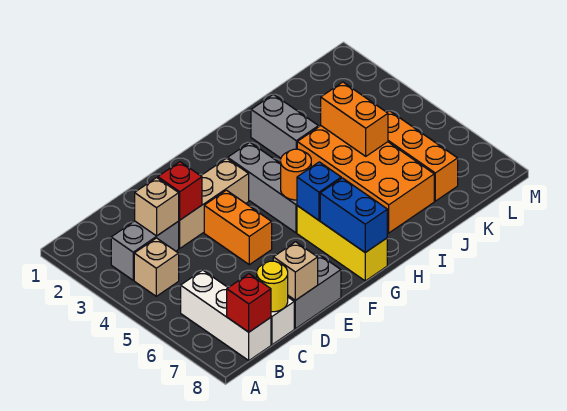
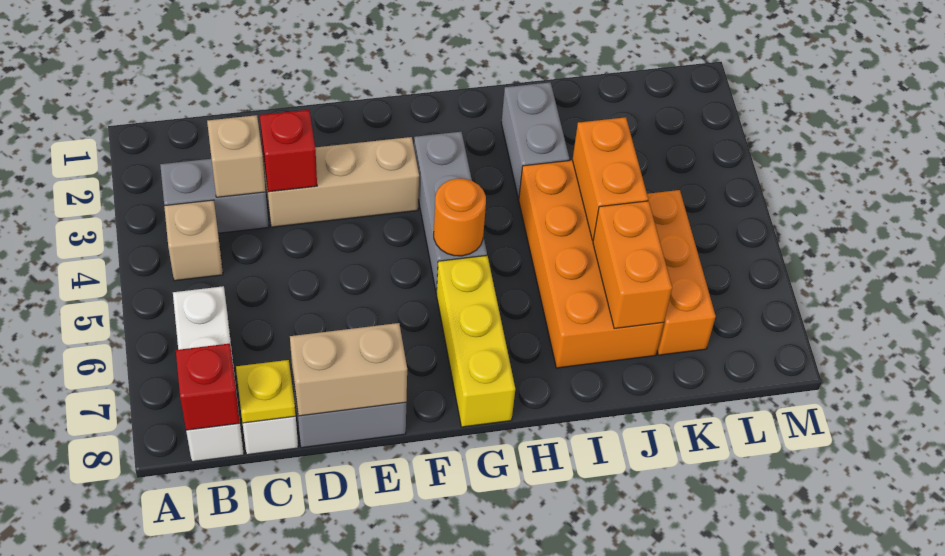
yellow round brick C8 level 2 -> yellow plate C8 level 2
tan brick D8 level 2 -> tan brick D8:E8 level 2
orange brick E4:E5 level 1 -> orange brick J6:J7 level 2
blue brick G6 level 2 -> none
blue brick G7:G8 level 2 -> none

